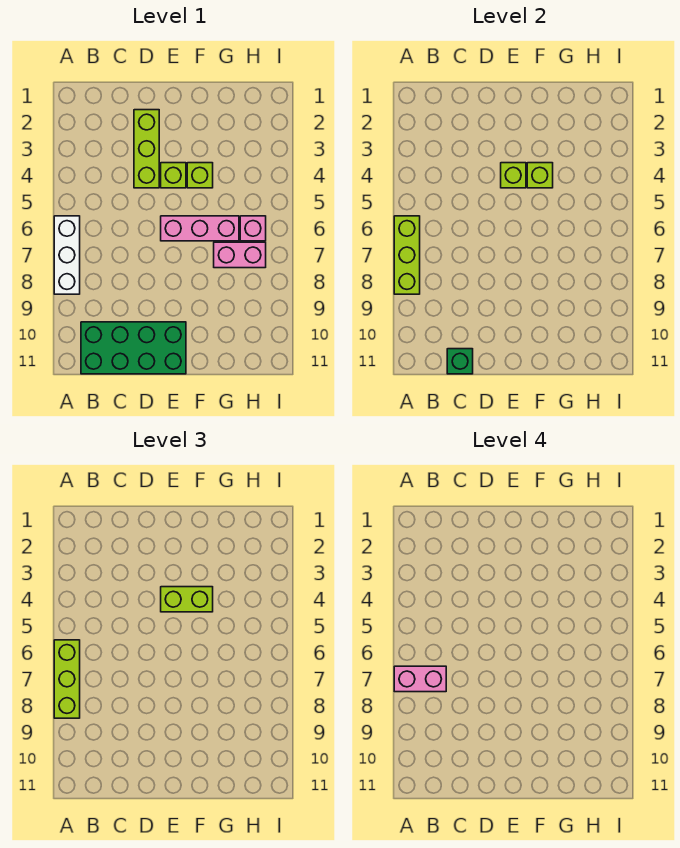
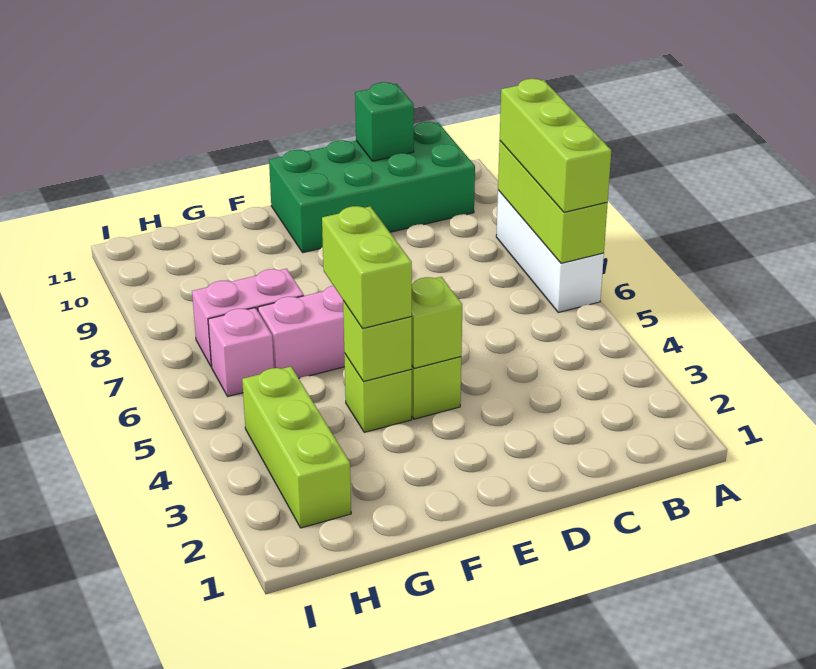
pink brick A7:B7 level 4 -> none
lime brick D2:D4 level 1 -> lime brick H2:H4 level 1
lime brick E4:F4 level 3 -> lime brick F4:F5 level 3

